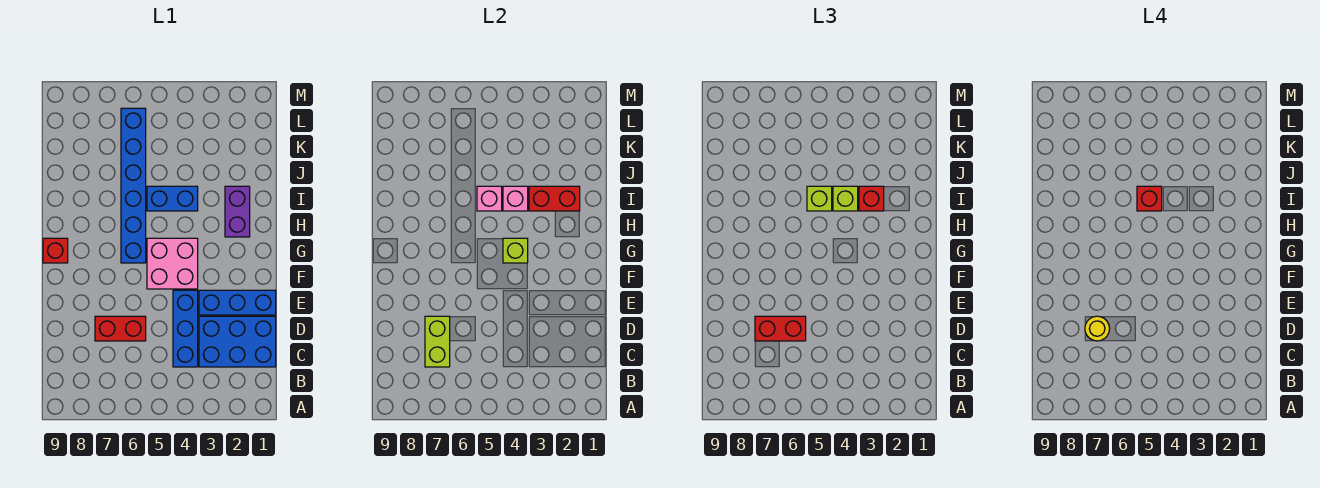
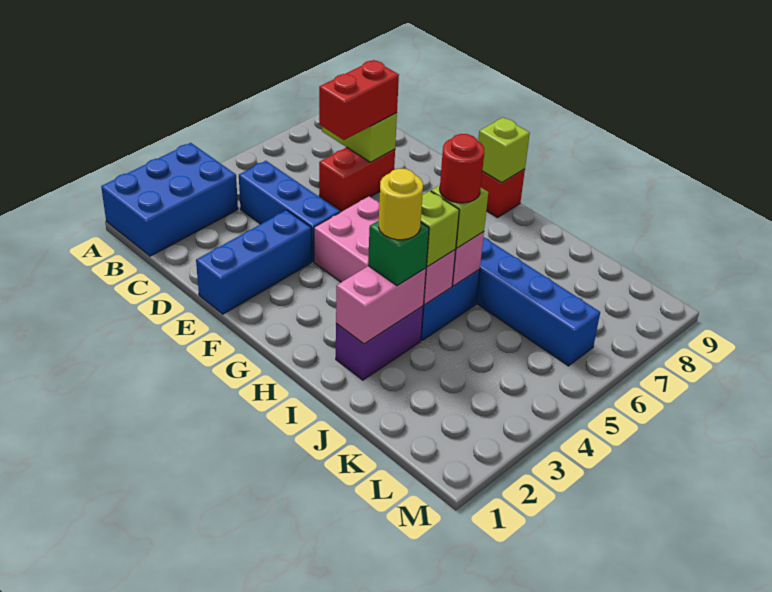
blue brick C1:D3 level 1 -> blue brick A1:B3 level 1
yellow round brick D7 level 4 -> yellow round brick I3 level 4
lime brick G4 level 2 -> lime brick G9 level 2
purple brick H2:I2 level 1 -> purple brick I2:I3 level 1
red brick I2:I3 level 2 -> pink brick I2:I3 level 2
red brick I3 level 3 -> green brick I3 level 3
red brick I5 level 4 -> red round brick I5 level 4

